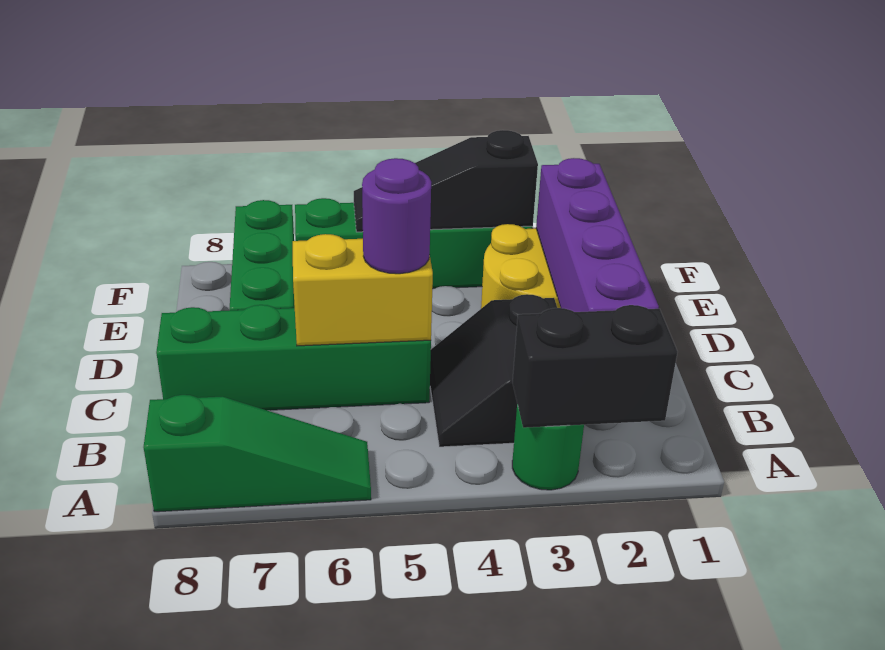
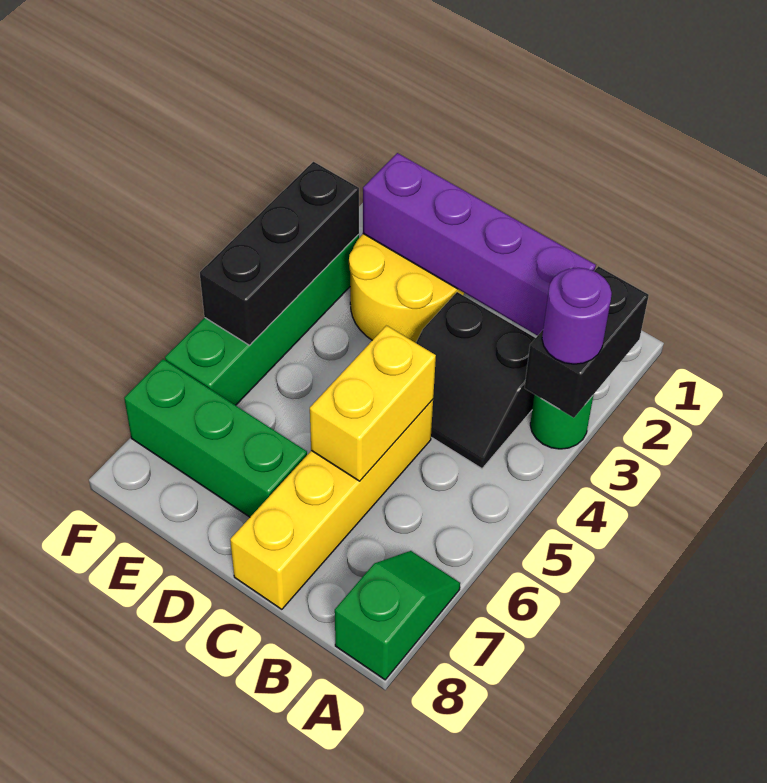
green slope A6:A8 level 1 top 8 -> green slope A7:A8 level 1 top 8
green brick C5:C8 level 1 -> yellow brick C5:C8 level 1
purple round brick C5 level 3 -> purple round brick A3 level 3
black slope F3:F5 level 2 top 3 -> black brick F3:F5 level 2

